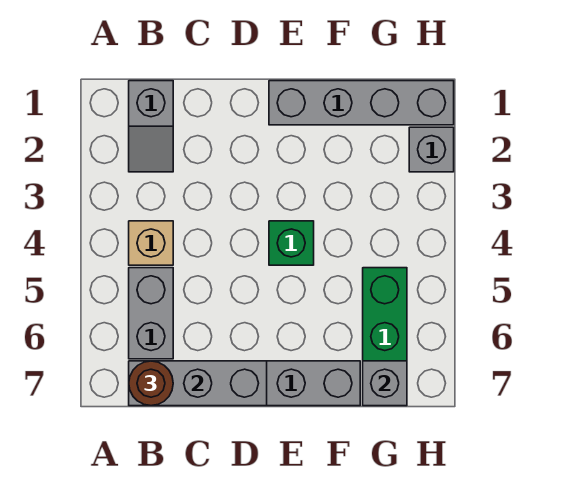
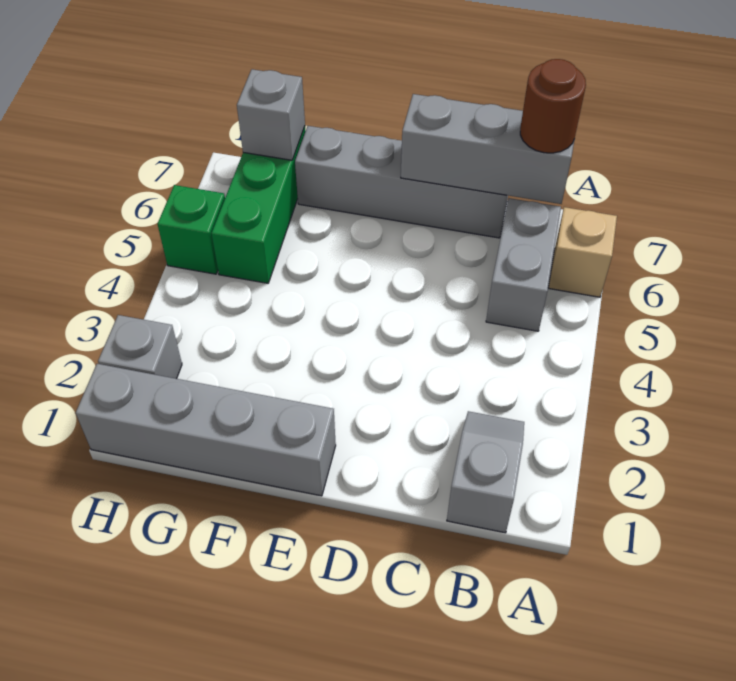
tan brick B4 level 1 -> tan brick A6 level 1
green brick E4 level 1 -> green brick H5 level 1

